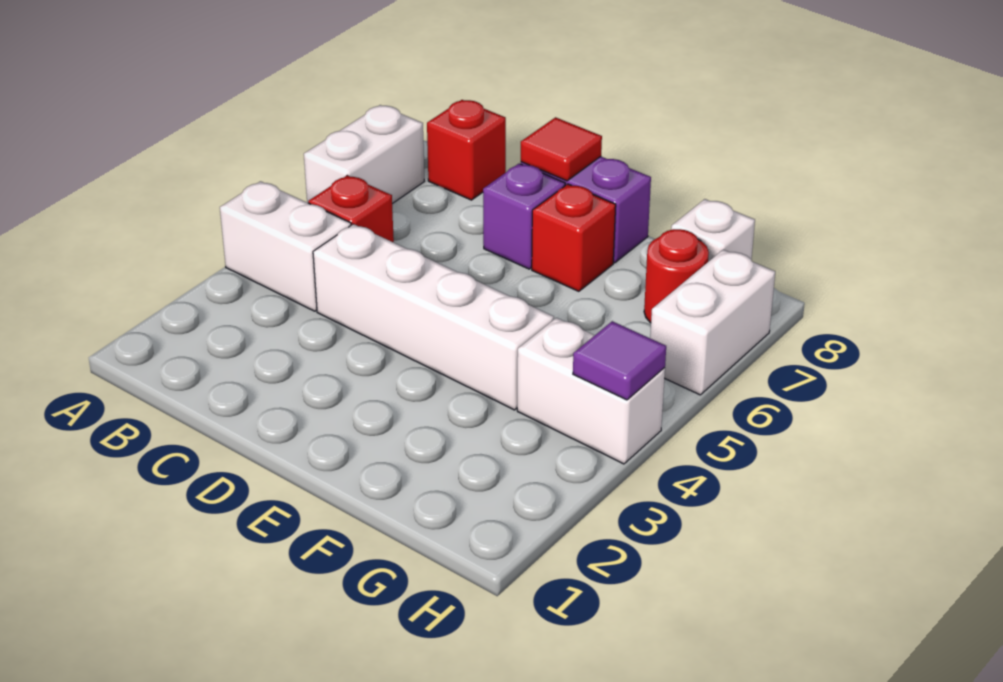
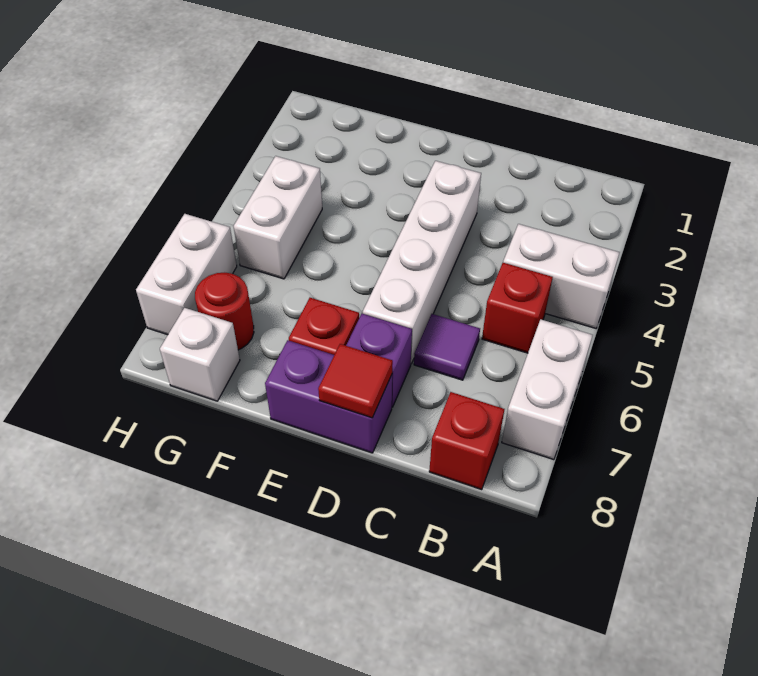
white brick C4:F4 level 1 -> white brick D3:D6 level 1
white brick G4:H4 level 1 -> white brick G4:G5 level 1
purple tile H4 level 2 -> purple tile C6 level 1

